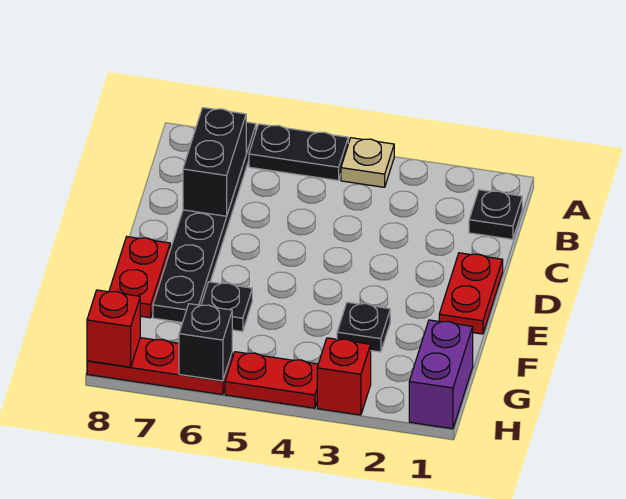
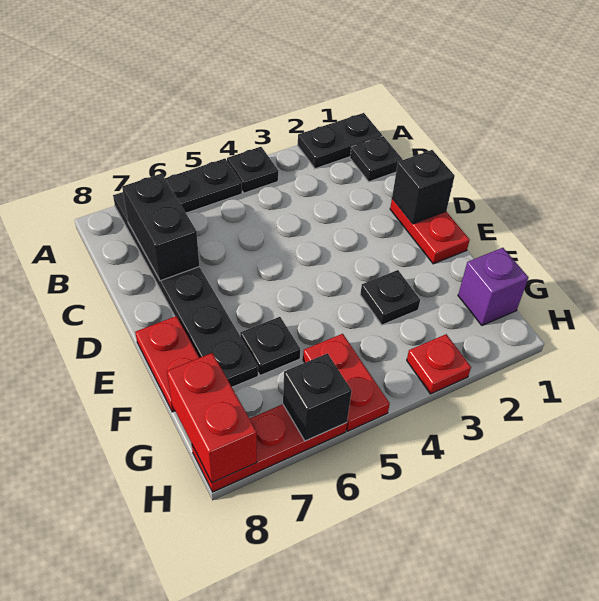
none -> black plate A1:A2 level 1
tan plate A4 level 1 -> black plate A4 level 1
none -> black brick D1 level 2
purple brick G1:H1 level 1 -> purple brick G1 level 1
red brick H3 level 1 -> red plate H3 level 1
red plate H4:H5 level 1 -> red plate G5:H5 level 1
red brick H8 level 2 -> red brick G8:H8 level 2

